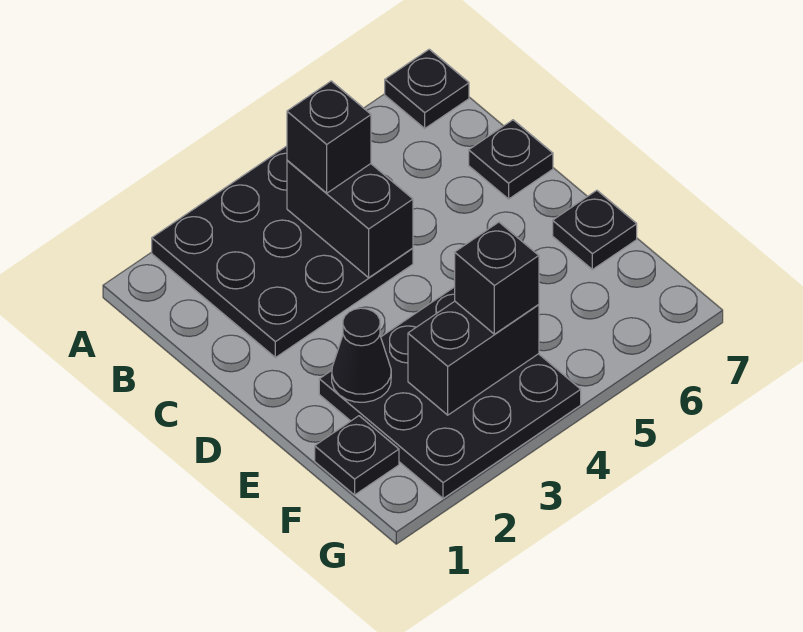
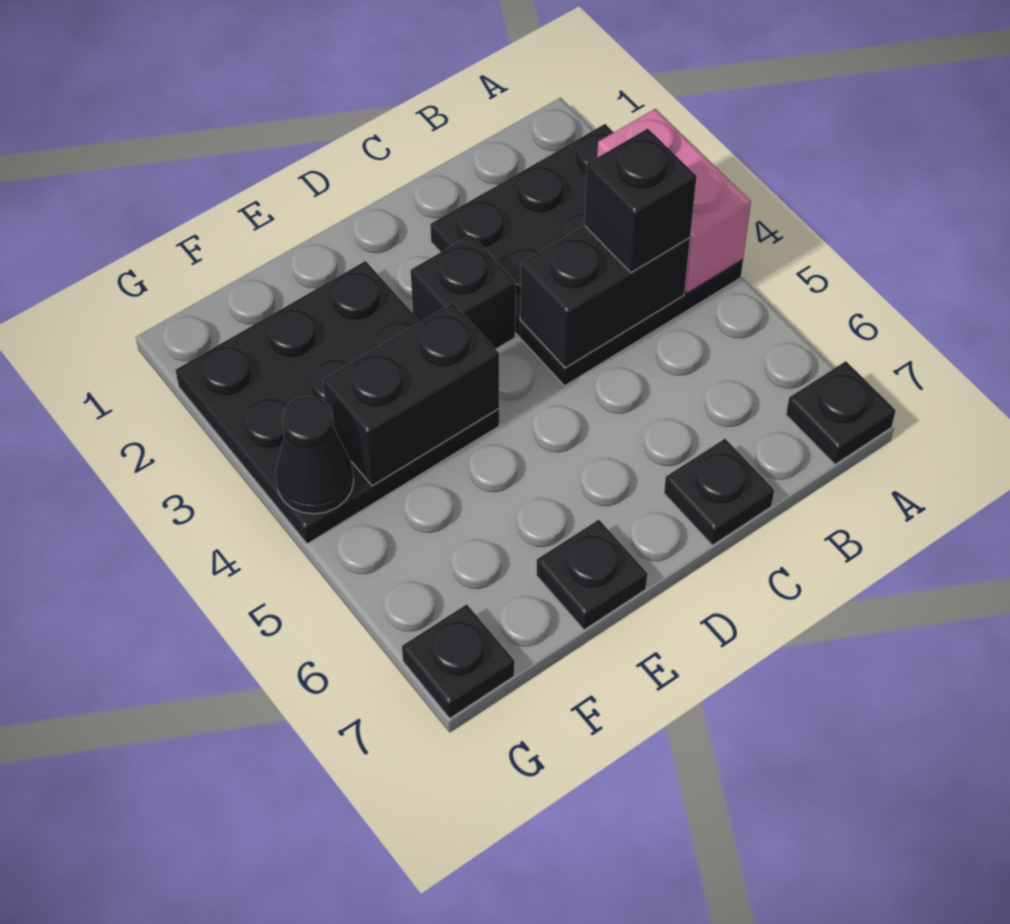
none -> pink brick A3:A4 level 2
black cone E2 level 2 -> black cone G4 level 2
black plate F1 level 1 -> black plate G7 level 1
black brick F3:F4 level 2 -> black brick E4:F4 level 2
black brick F4 level 3 -> black brick D3 level 1

